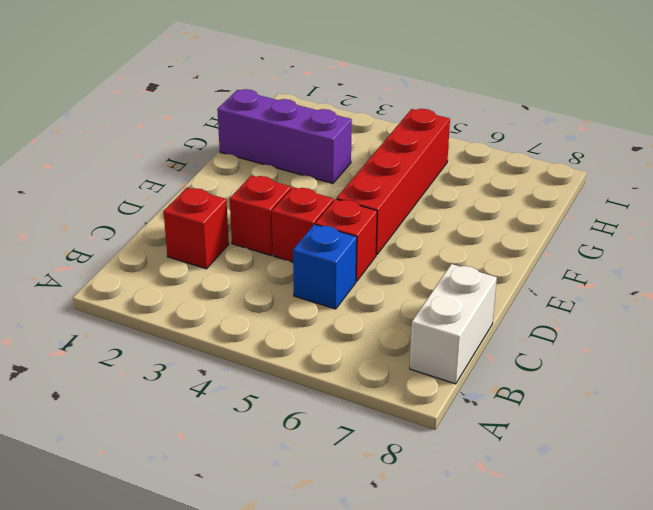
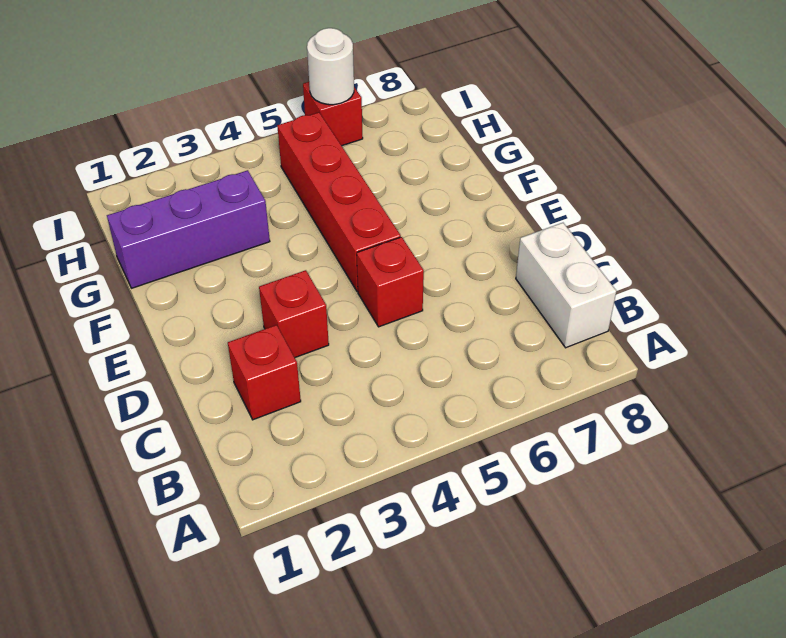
blue brick C5 level 1 -> none
red brick D4 level 1 -> red brick I6 level 1
none -> white round brick I6 level 2

